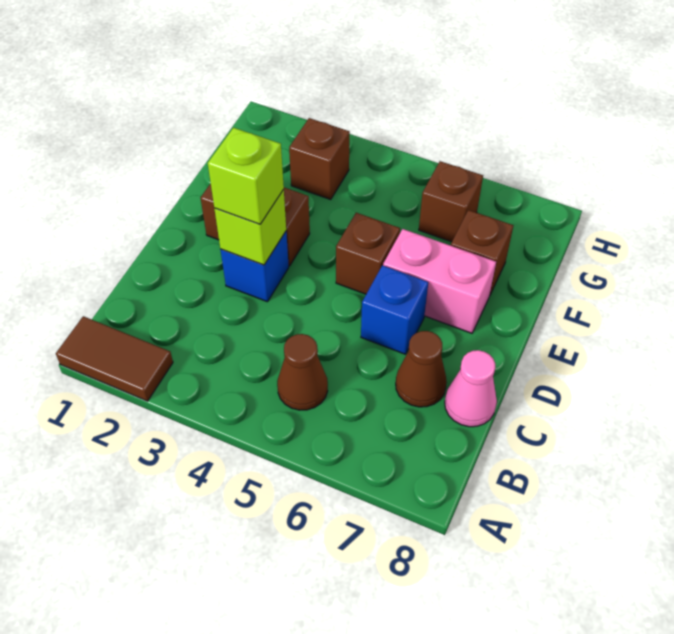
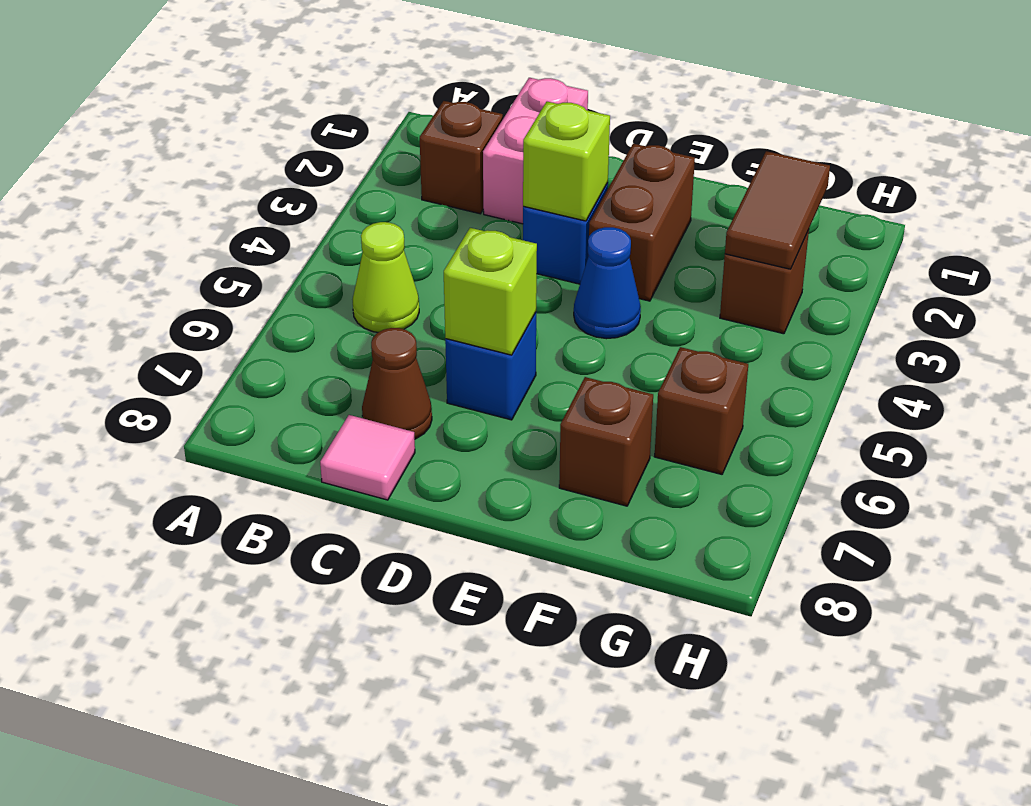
brown tile A1:A2 level 1 -> brown tile G2:G3 level 2
brown cone B5 level 1 -> lime cone B5 level 1
pink cone C8 level 1 -> pink tile C8 level 1
lime brick D3 level 3 -> lime brick D6 level 2
none -> blue cone E4 level 1
brown brick E5 level 1 -> brown brick B2 level 1
pink brick E6:E7 level 1 -> pink brick C1:C2 level 1

